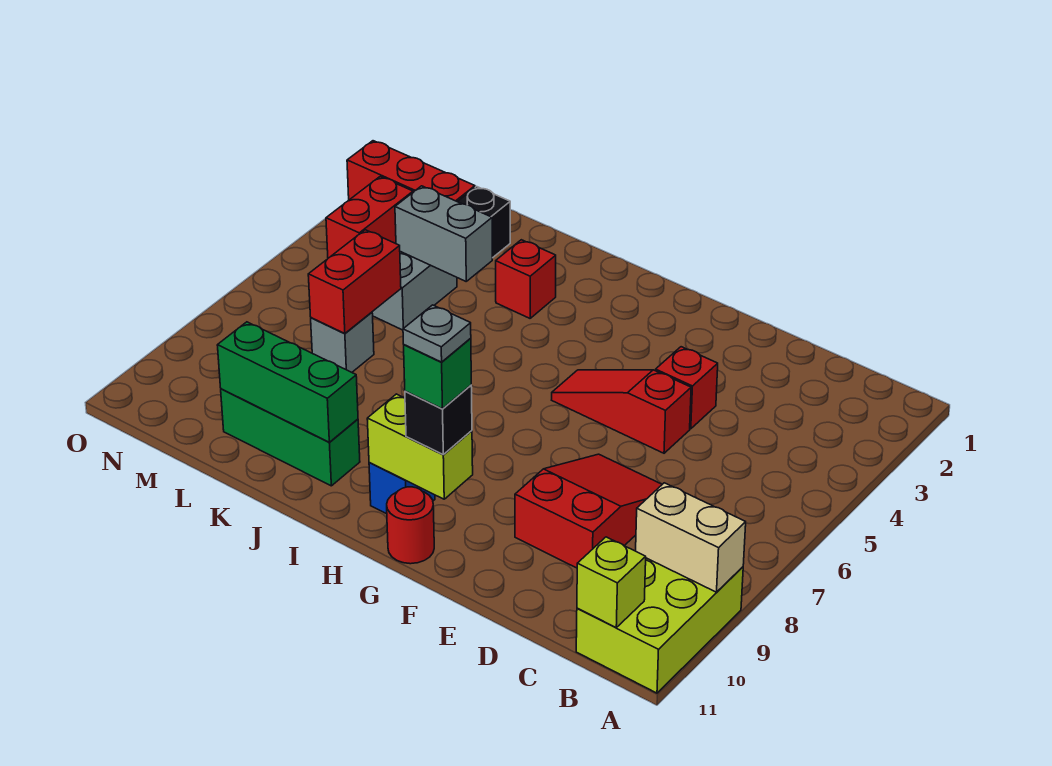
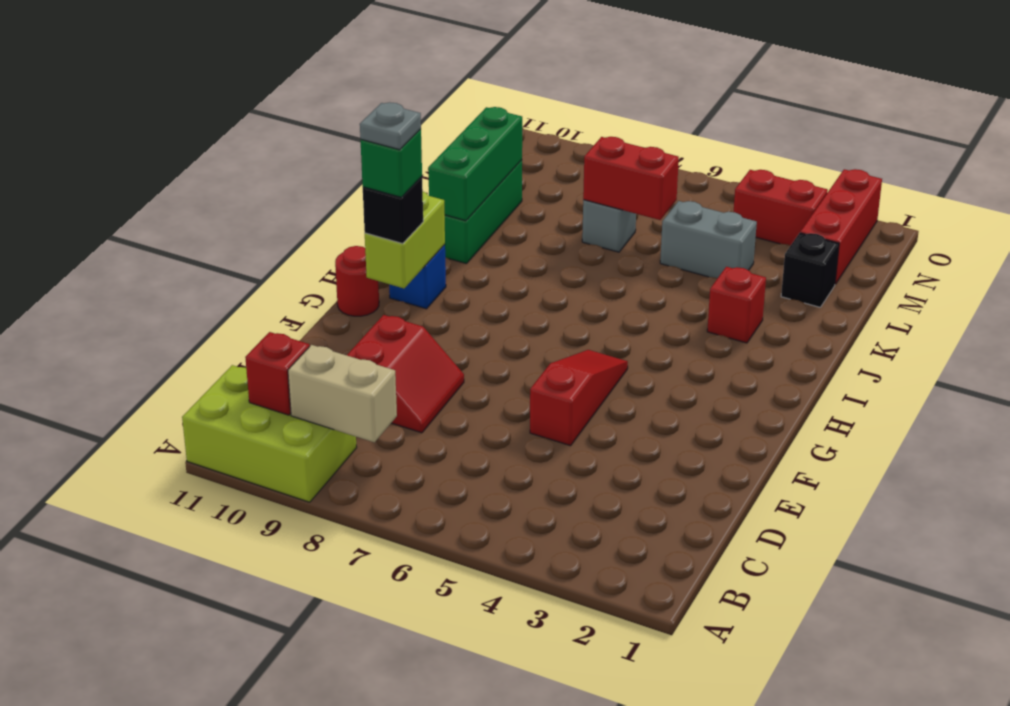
tan brick A9:B9 level 2 -> tan brick B8:B9 level 2
lime brick B11 level 2 -> none
red slope D7:E9 level 1 top 9 -> red slope D8:E9 level 1 top 9
red brick E4 level 1 -> red brick B10 level 2
grey brick K4:L4 level 2 -> none

